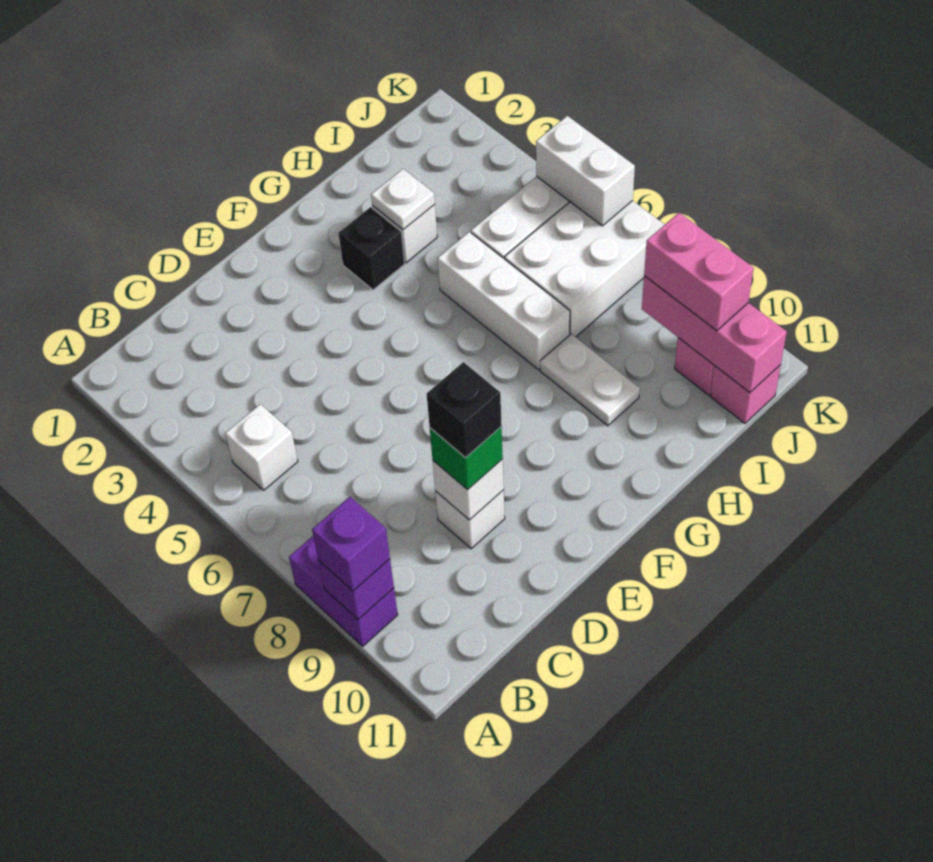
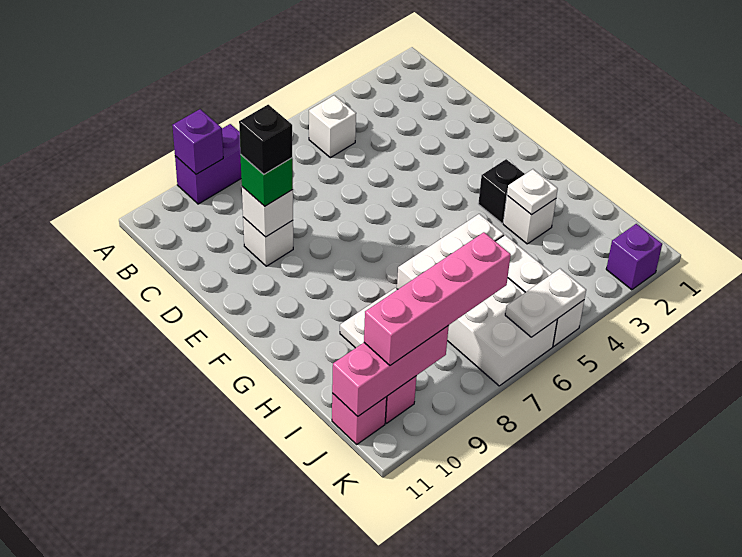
purple brick A9 level 3 -> purple brick K2 level 1
pink brick J9:J10 level 3 -> pink brick J7:J10 level 3
white brick K5:K6 level 2 -> white plate K5:K6 level 2

